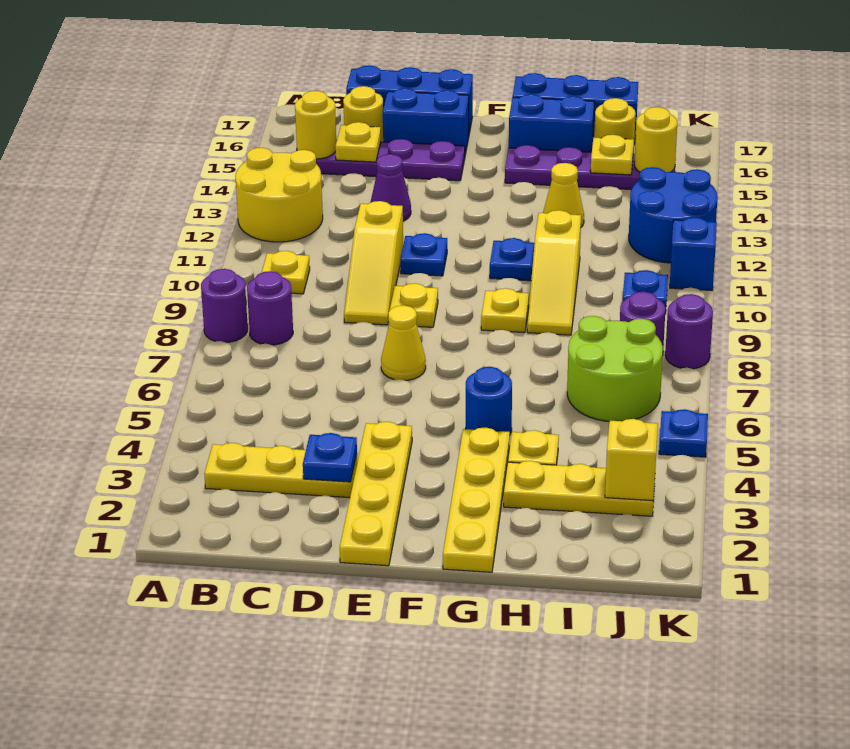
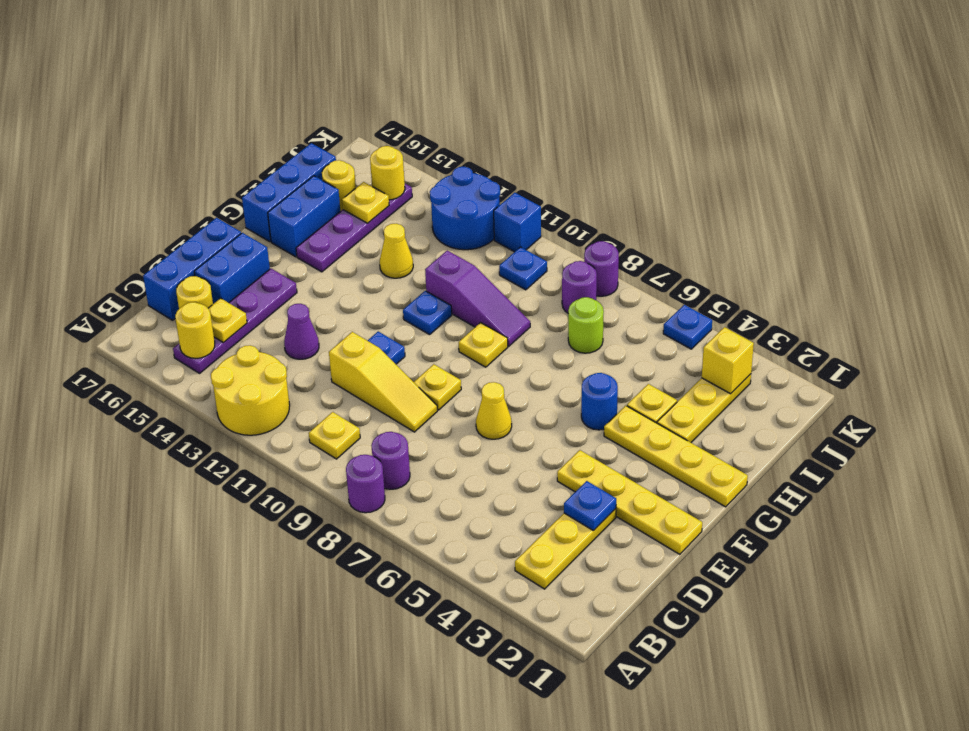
yellow slope H9:H11 level 1 top 11 -> purple slope H9:H11 level 1 top 11
lime round brick I6:J7 level 1 -> lime round brick I7 level 1

